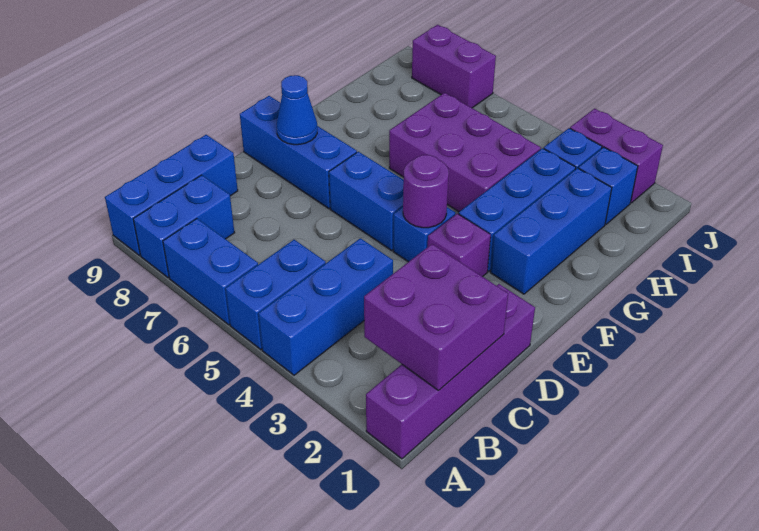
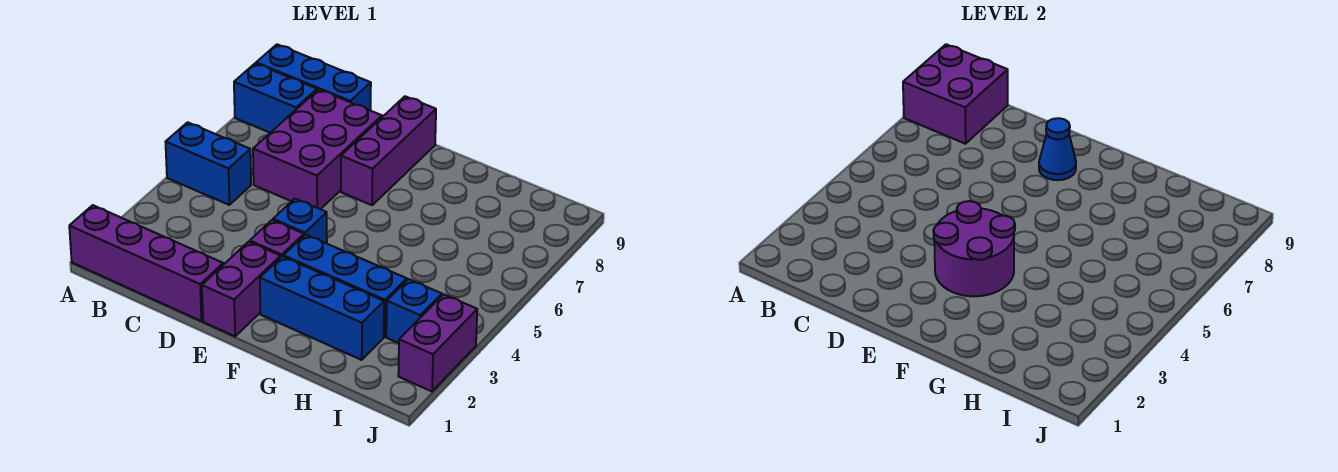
blue brick A4:C4 level 1 -> none
blue brick A6:A7 level 1 -> none
purple brick B1:C2 level 2 -> purple brick A8:B9 level 2
purple round brick E4 level 2 -> purple round brick E3:F4 level 2
blue brick E5:E6 level 1 -> none
blue brick E7:E9 level 1 -> purple brick E7:E9 level 1
purple brick G4:H6 level 1 -> purple brick C6:D8 level 1
blue brick I2 level 1 -> none
purple brick J7:J8 level 1 -> purple brick E1:E2 level 1

